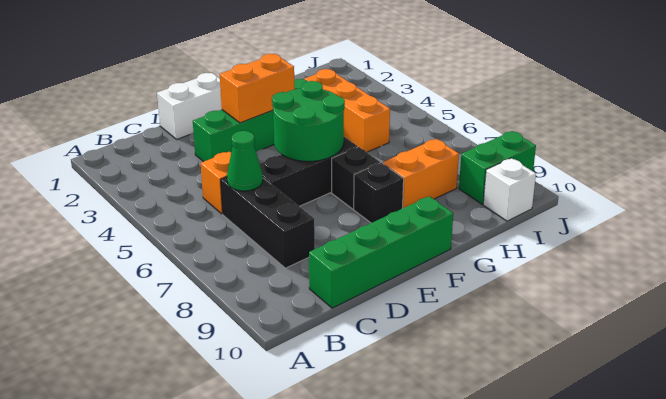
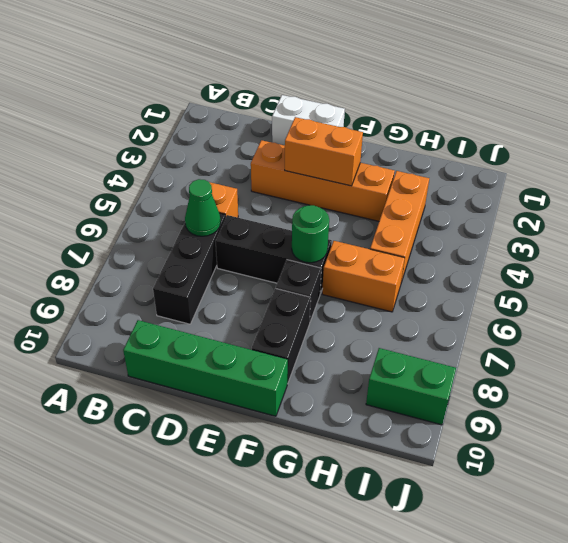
green brick D3:G3 level 1 -> orange brick D3:G3 level 1
green round brick E5:F6 level 2 -> green round brick F6 level 2
black brick F8 level 1 -> black brick F8:F9 level 1
orange brick G8:H8 level 1 -> orange brick G6:H6 level 1
white brick I10 level 1 -> none

